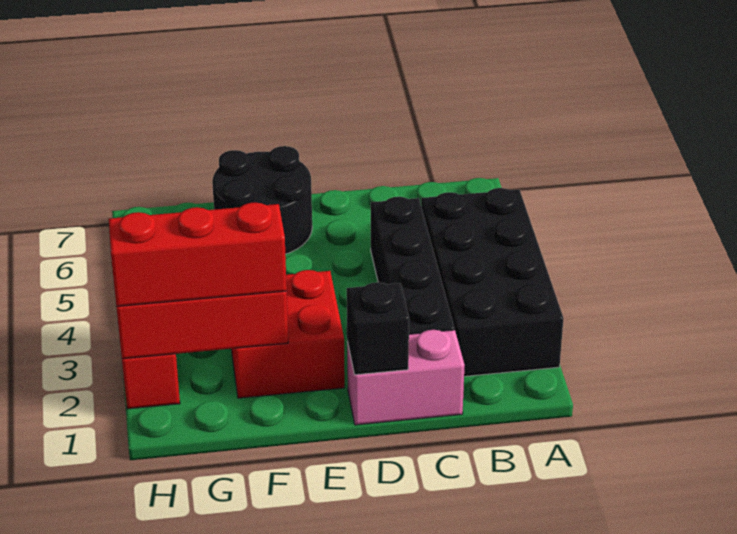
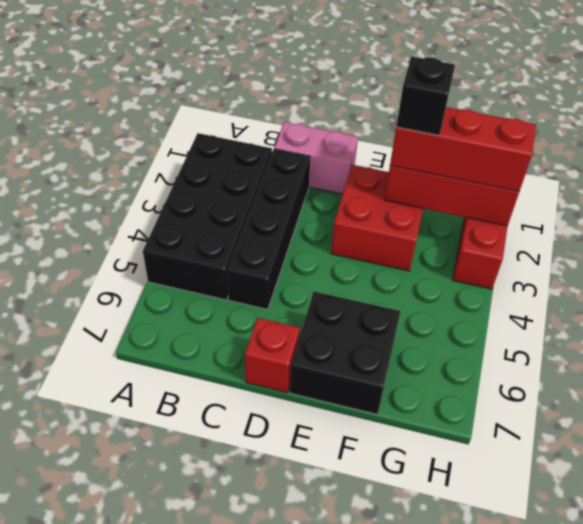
black brick D1 level 2 -> black brick F2 level 4
none -> red brick D7 level 1
black round brick E6:F7 level 1 -> black brick E6:F7 level 1

